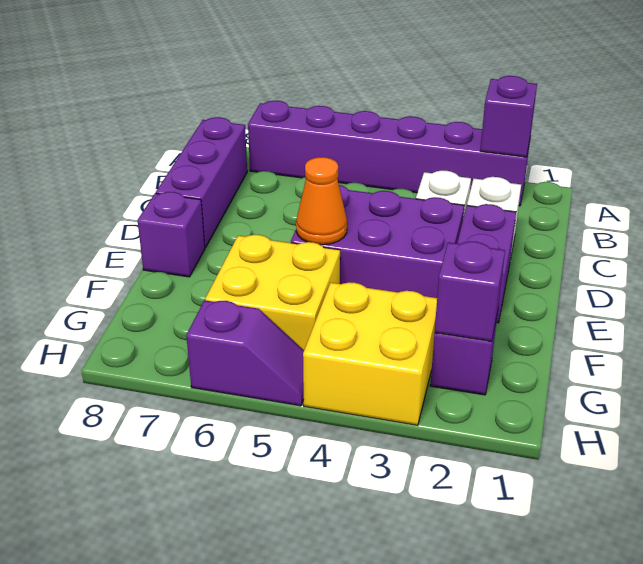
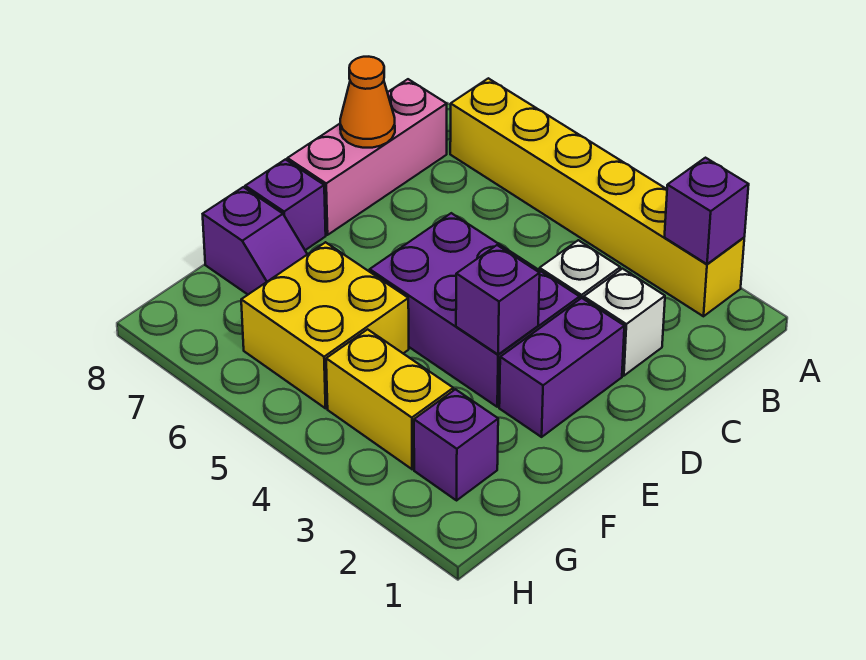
purple brick A2:A7 level 1 -> yellow brick A2:A7 level 1
purple brick B8:D8 level 1 -> pink brick B8:D8 level 1
orange cone E5 level 2 -> orange cone C8 level 2
purple brick G2 level 2 -> purple brick E3 level 2
yellow brick G3:H4 level 1 -> yellow brick G3:G4 level 1
purple slope H5:H6 level 1 top 6 -> purple slope F7:F8 level 1 top 8

